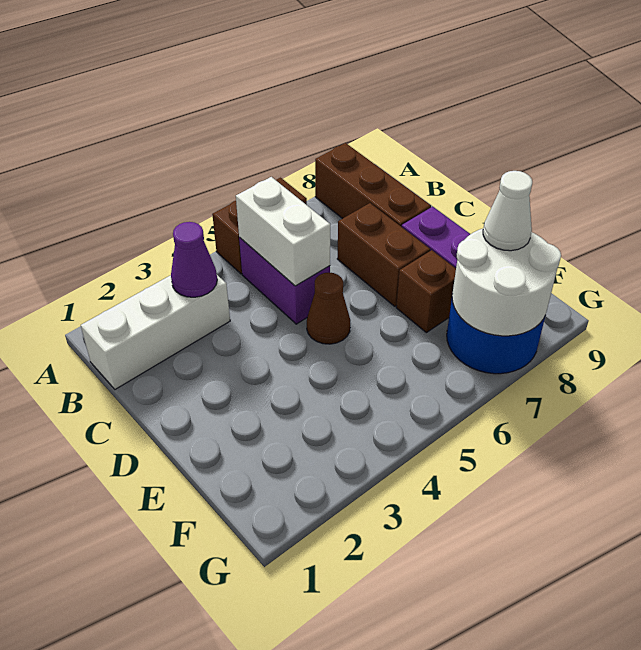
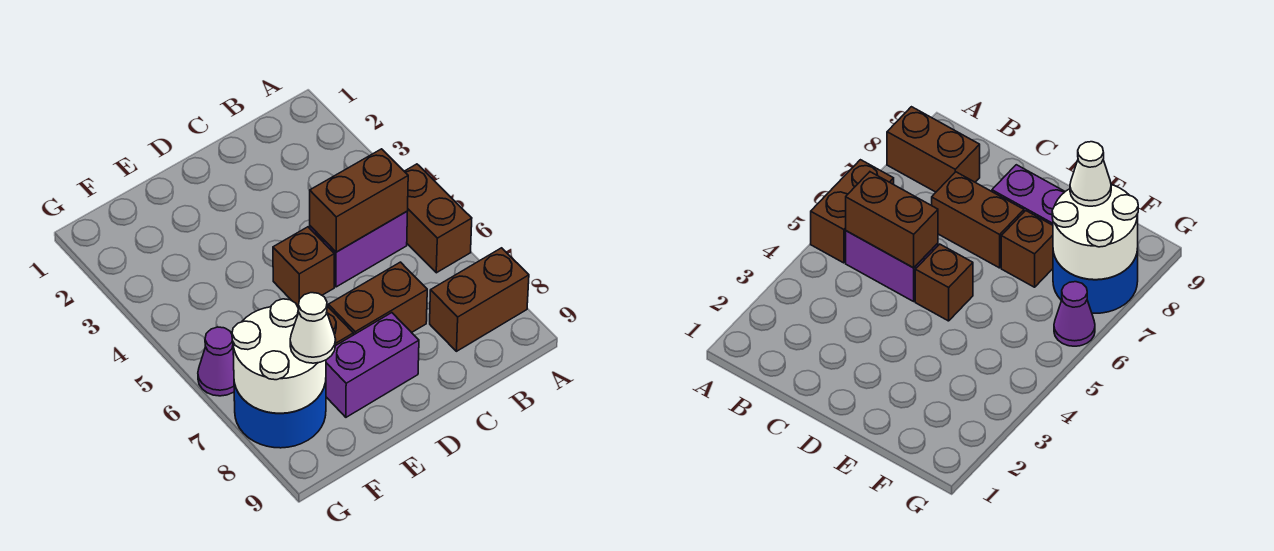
brown brick A8:C8 level 1 -> brown brick A8:B8 level 1
white brick B1:B3 level 1 -> none
purple cone B3 level 2 -> purple cone G6 level 1
white brick B5:C5 level 2 -> brown brick B5:C5 level 2
brown cone D5 level 1 -> brown brick D5 level 1

